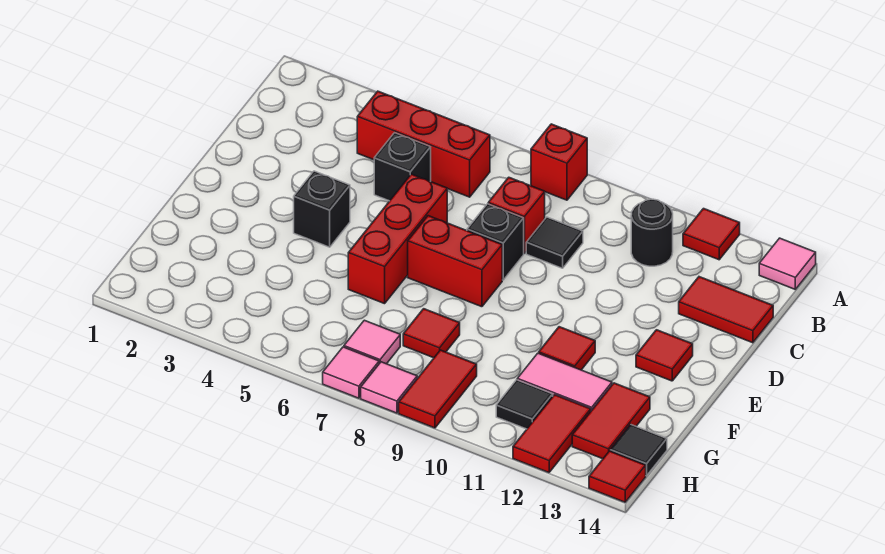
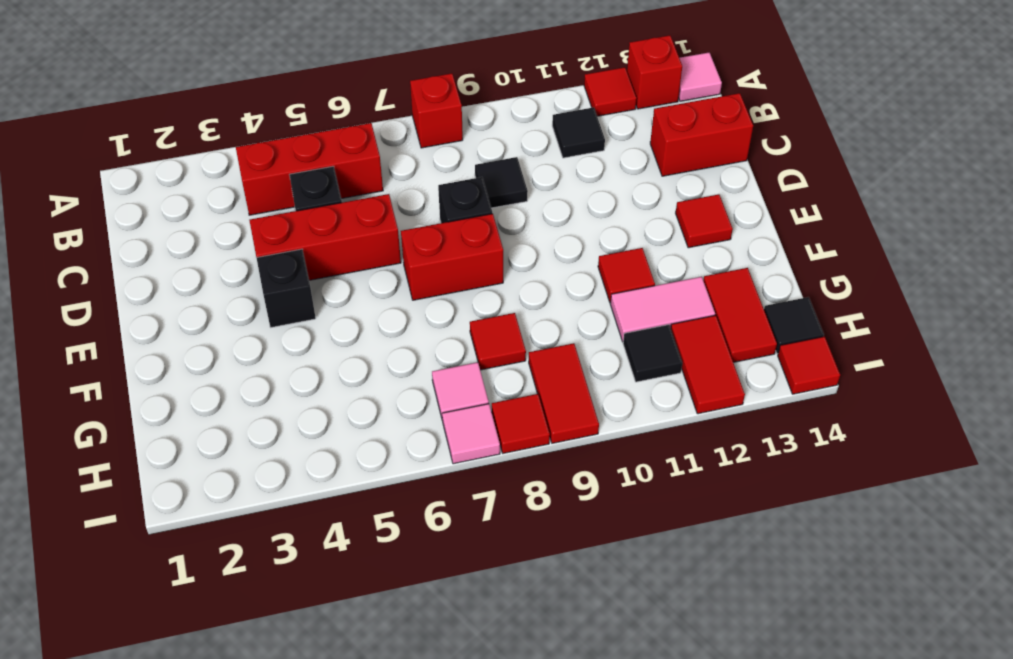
black round brick B11 level 1 -> black tile B11 level 1
red brick C8 level 1 -> red brick A13 level 1
red tile C13:C14 level 1 -> red brick C13:C14 level 1
red brick D6:F6 level 1 -> red brick D4:D6 level 1
pink tile I8 level 1 -> red tile I8 level 1

